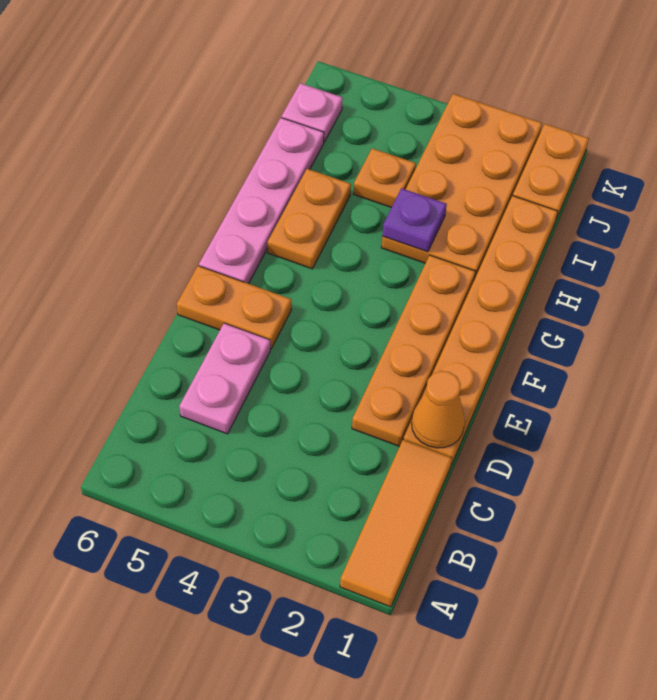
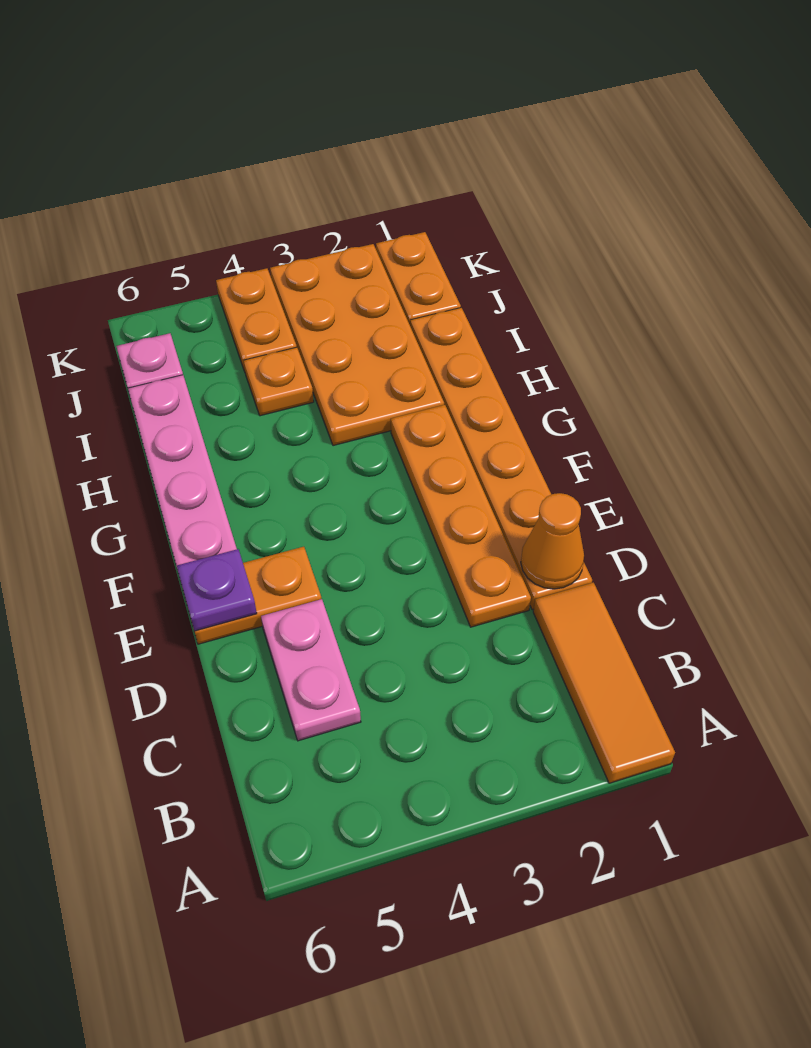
orange plate G5:H5 level 1 -> orange plate J4:K4 level 1
purple plate H3 level 2 -> purple plate E6 level 2

